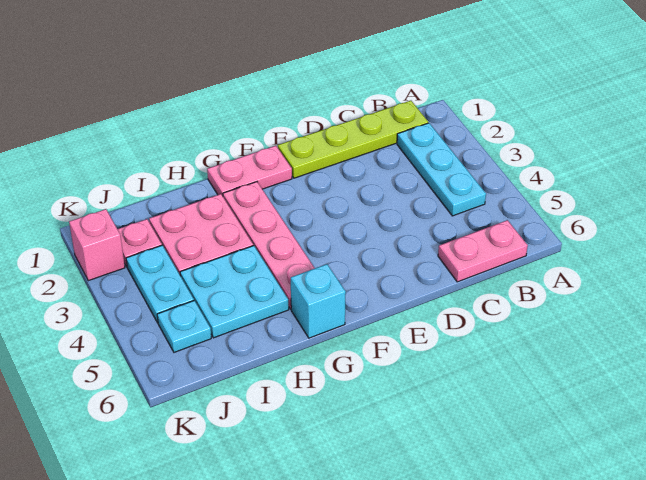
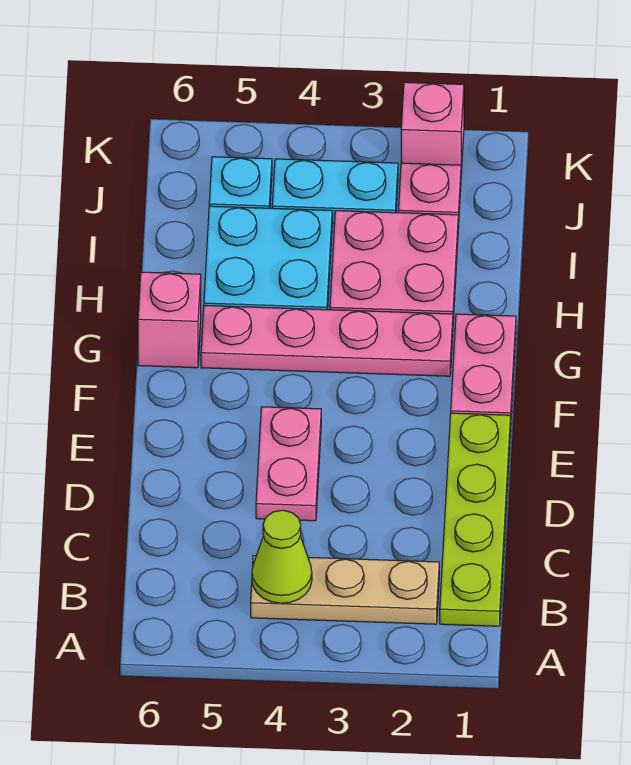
cyan plate B2:B4 level 1 -> tan plate B2:B4 level 1
none -> lime cone B4 level 2
pink plate B6:C6 level 1 -> pink plate D4:E4 level 1
cyan brick G6 level 1 -> pink brick G6 level 1

